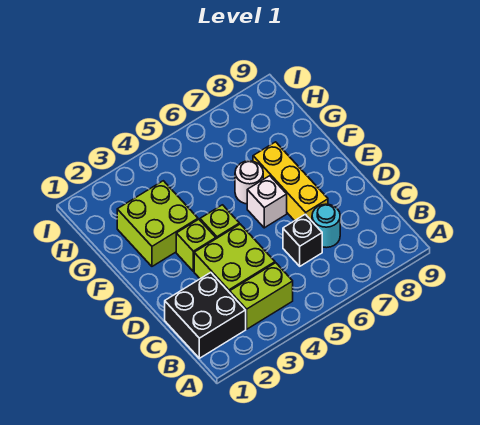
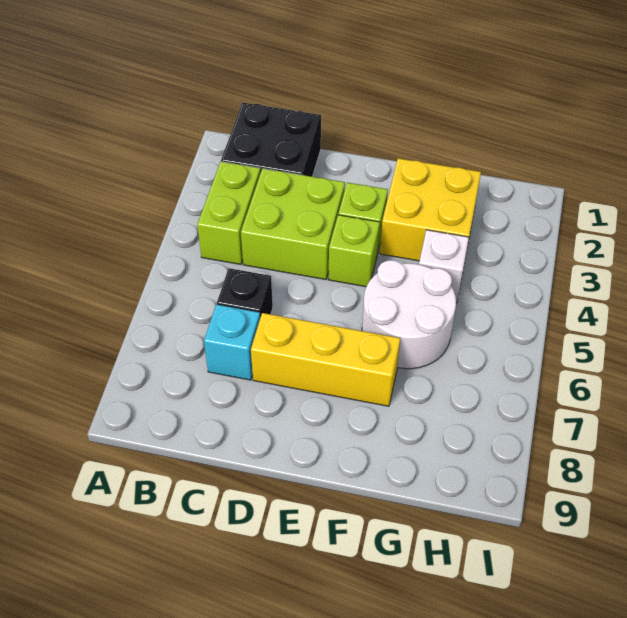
cyan round brick C7 level 1 -> cyan brick C7 level 1
white brick E6 level 1 -> white brick G4 level 1
lime brick F2:G3 level 1 -> yellow brick F2:G3 level 1
white round brick F6 level 1 -> white round brick F5:G6 level 1

